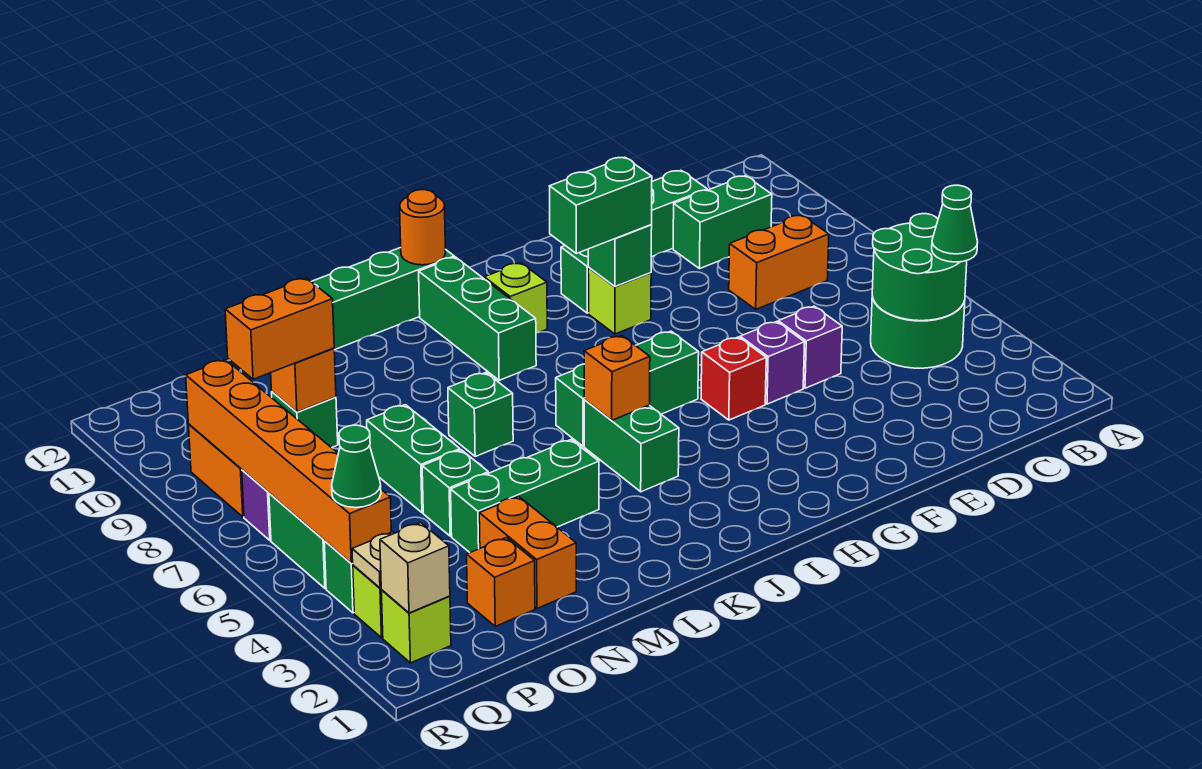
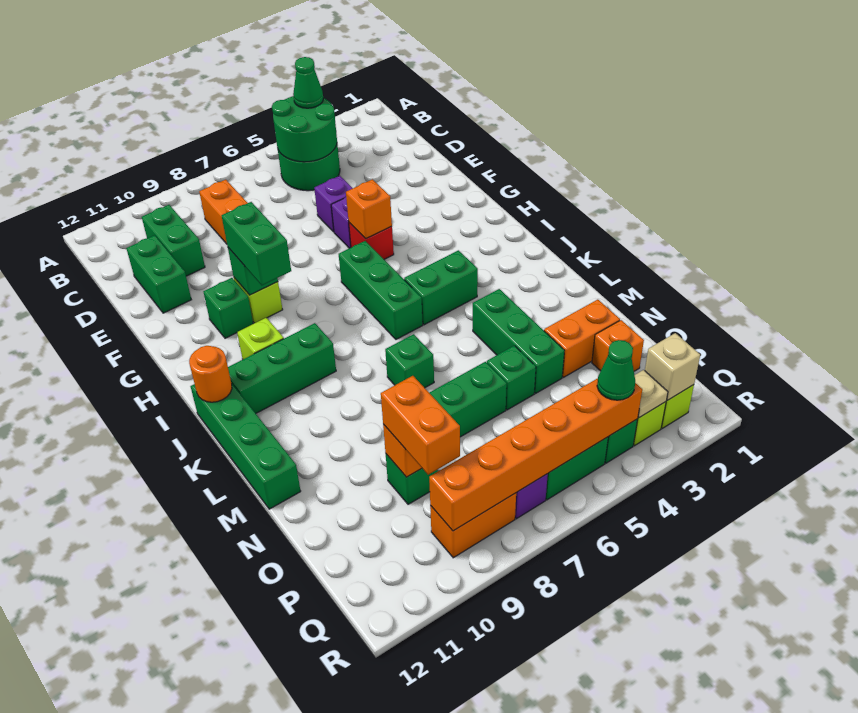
orange brick J5 level 2 -> orange brick G5 level 2

